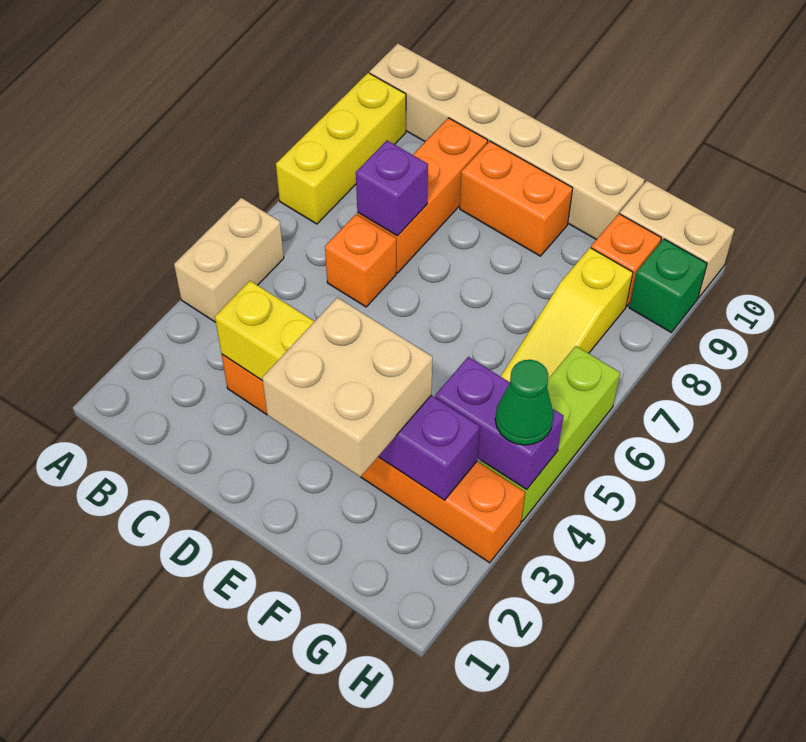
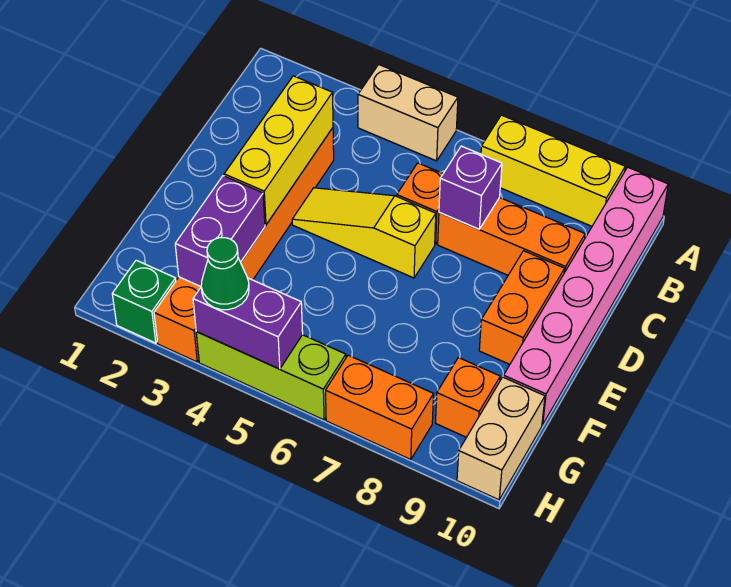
tan brick A10:F10 level 1 -> pink brick A10:F10 level 1
tan brick E2:F3 level 3 -> none
purple brick G4:H4 level 2 -> purple brick H4:H5 level 2
yellow slope G6:G8 level 1 top 8 -> yellow slope D4:D6 level 1 top 6
none -> orange brick H7:H8 level 1
green brick H9 level 1 -> green brick H2 level 1

